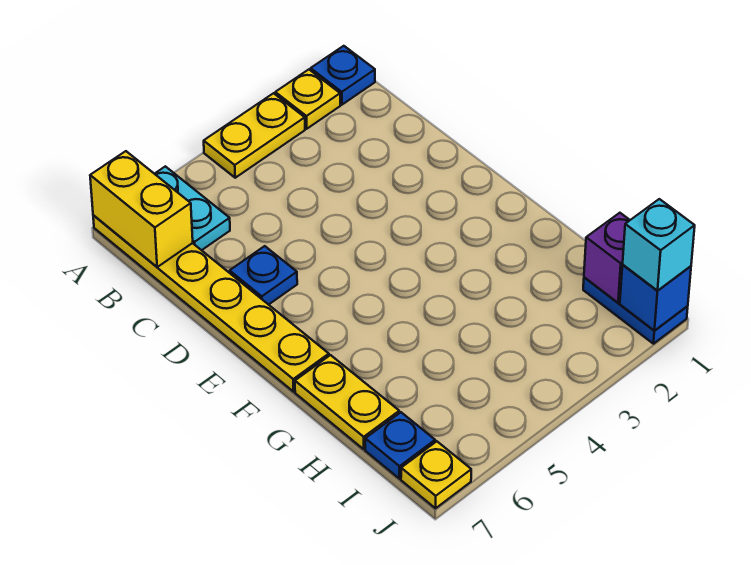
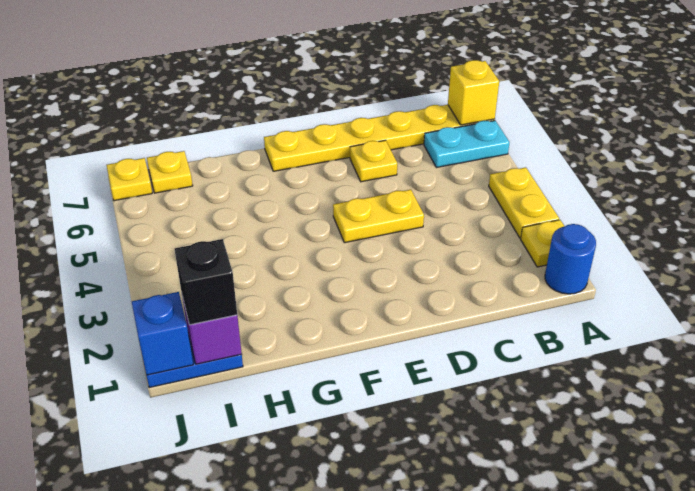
blue plate A1 level 1 -> blue round brick A1 level 1
yellow brick A7:B7 level 2 -> yellow brick A7 level 2
blue plate D6 level 1 -> yellow plate D6 level 1
yellow plate G7:H7 level 1 -> yellow plate D4:E4 level 1
none -> black brick I1 level 3
blue plate I7 level 1 -> yellow plate I7 level 1
cyan brick J1 level 3 -> none

